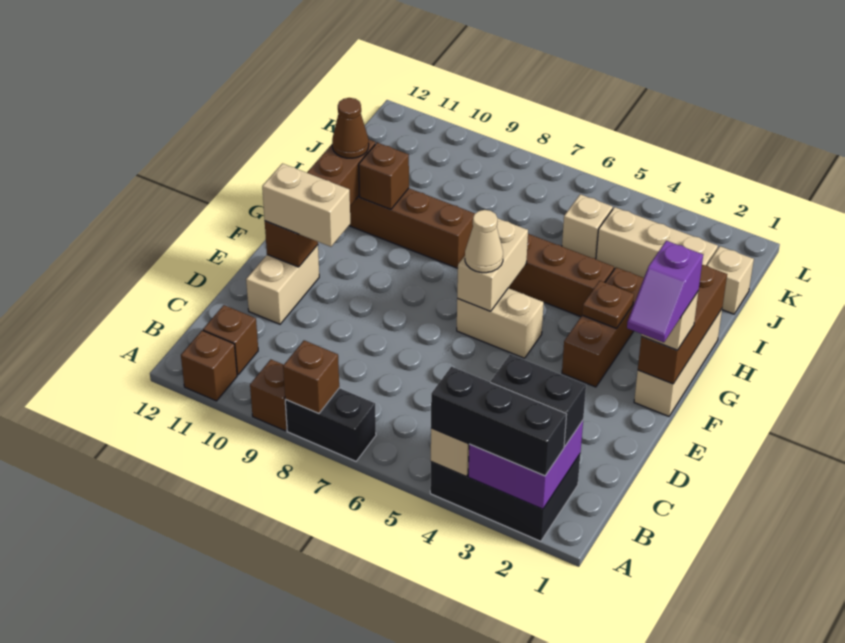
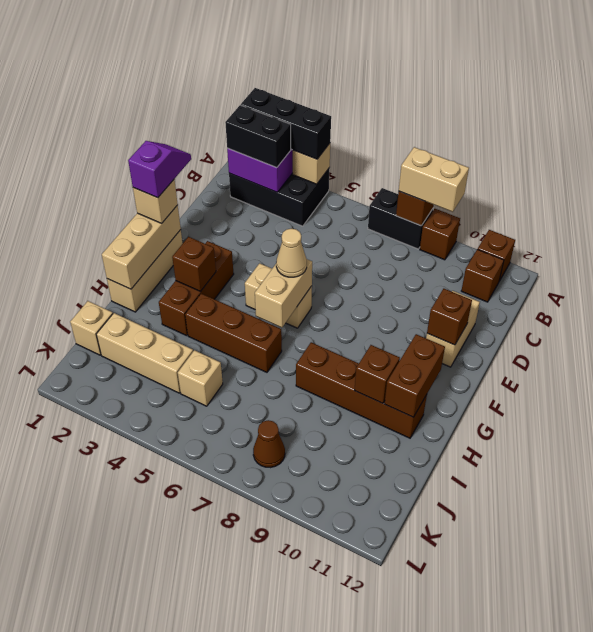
tan brick E10:E11 level 3 -> tan brick A8:A9 level 3
brown brick F1:H1 level 2 -> tan brick F1:H1 level 2
brown plate G3 level 2 -> brown brick G3 level 2
brown cone H11 level 3 -> brown cone K8 level 1

